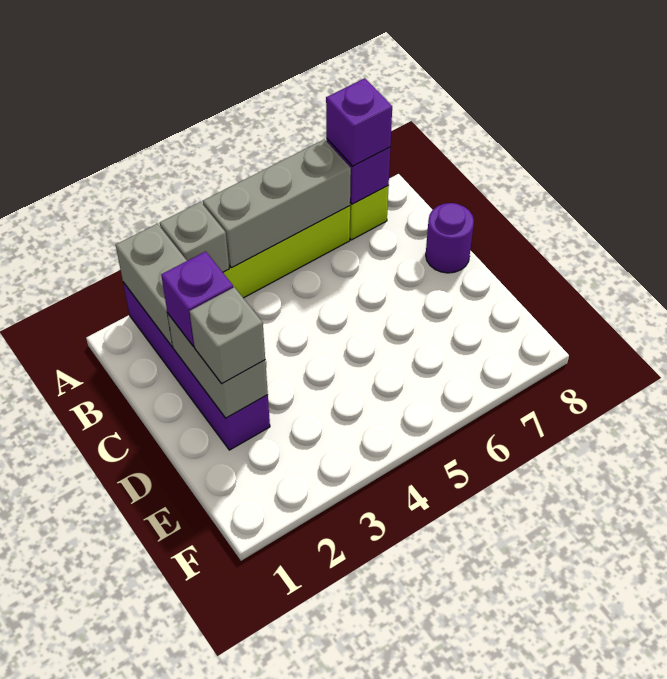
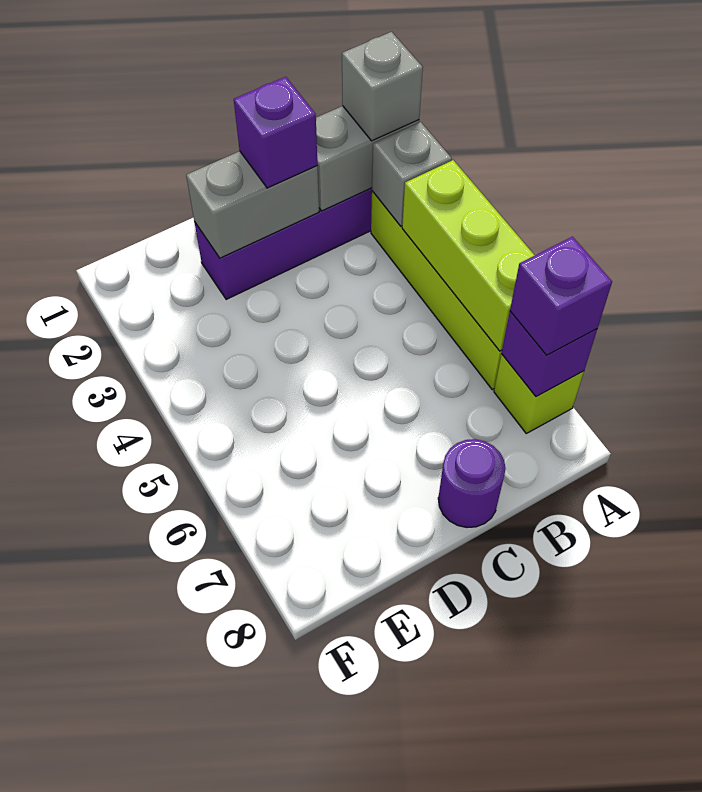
grey brick A4:A6 level 2 -> lime brick A4:A6 level 2
grey brick D2 level 3 -> grey brick A2 level 3

